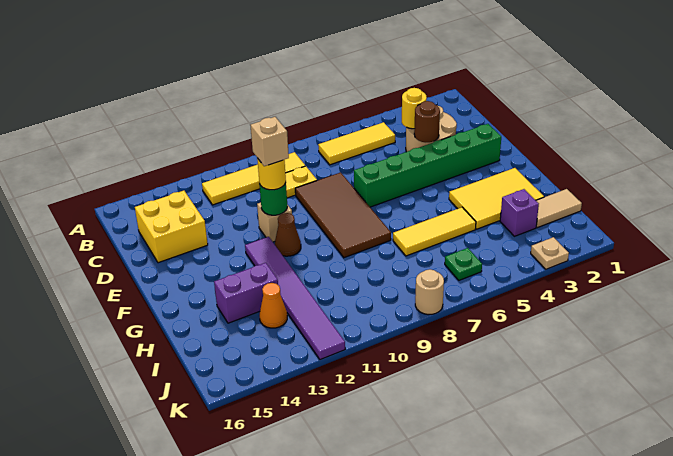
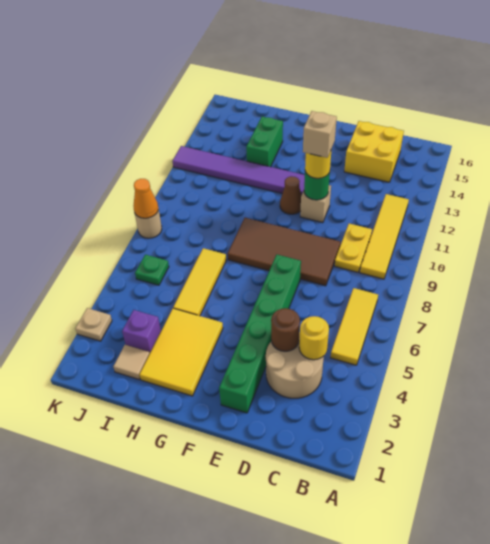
purple brick H13:H14 level 1 -> green brick H13:H14 level 1
tan tile I1:I2 level 1 -> tan tile I2 level 1
orange cone I13 level 1 -> orange cone K8 level 2

